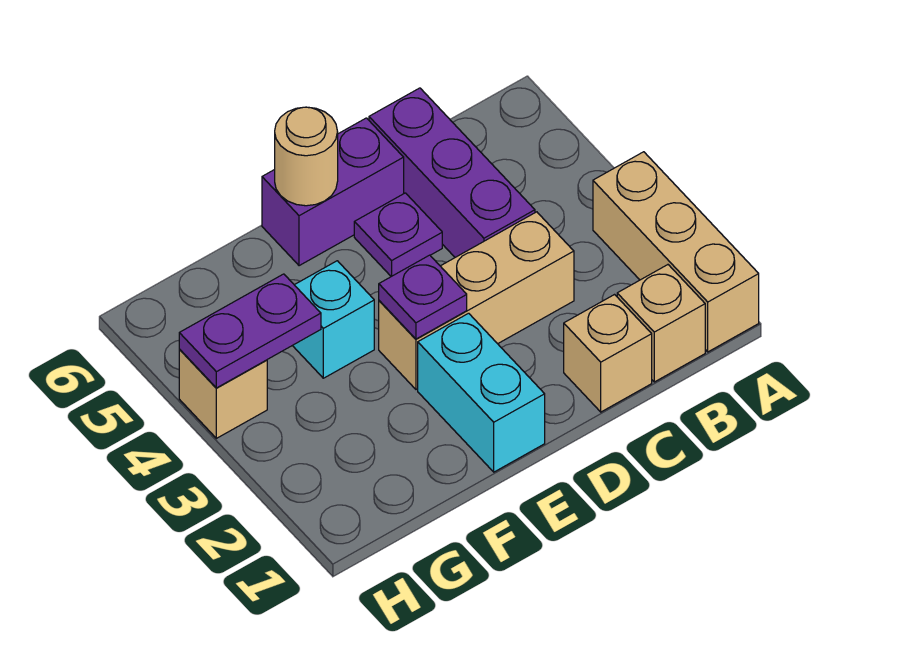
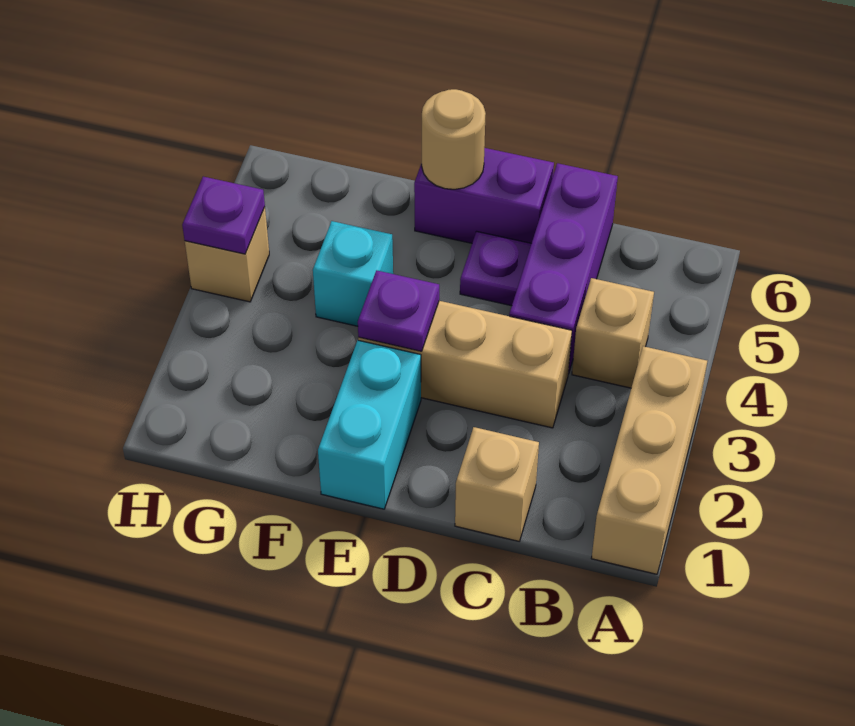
tan brick B1 level 1 -> tan brick B4 level 1
purple plate G4:H4 level 2 -> purple plate H4 level 2

